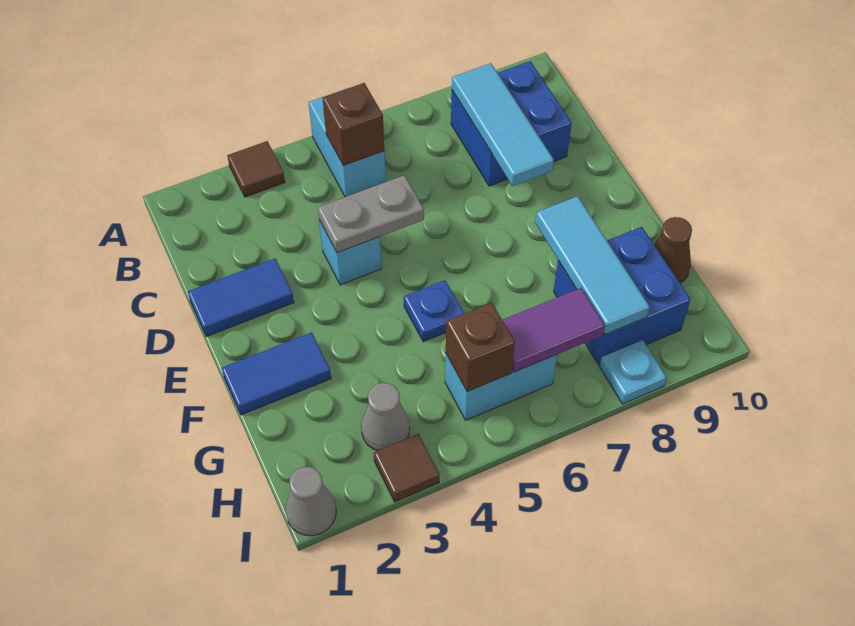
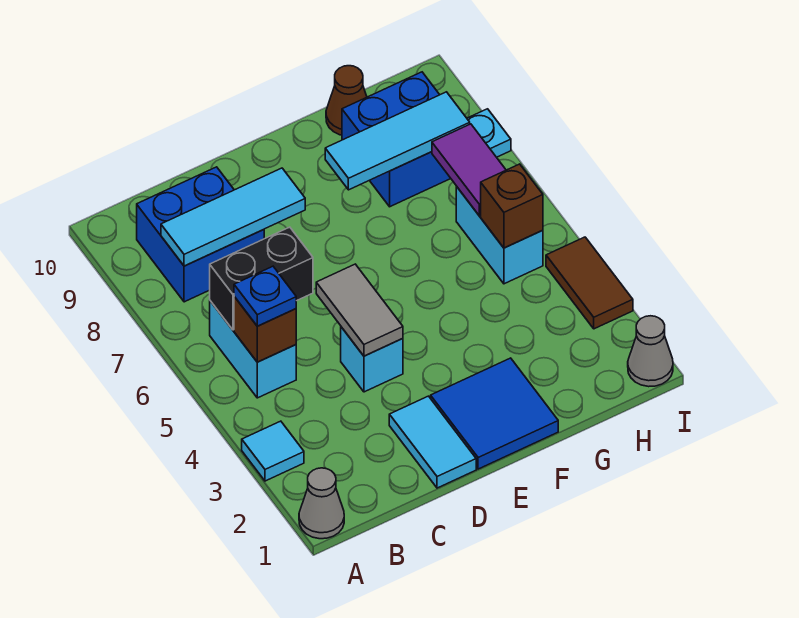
brown tile A3 level 1 -> cyan tile A3 level 1
cyan brick A5:B5 level 1 -> cyan brick B5:B6 level 1
none -> black brick B6:C6 level 2
blue tile D1:D2 level 1 -> cyan tile D1:D2 level 1
grey plate D4:D5 level 2 -> grey tile D4:D5 level 2
blue tile F1:F2 level 1 -> blue tile E1:F2 level 1
blue plate F5 level 1 -> blue plate B5 level 3
grey cone H3 level 1 -> grey cone A1 level 1
brown tile I3 level 1 -> brown tile I3:I4 level 1

